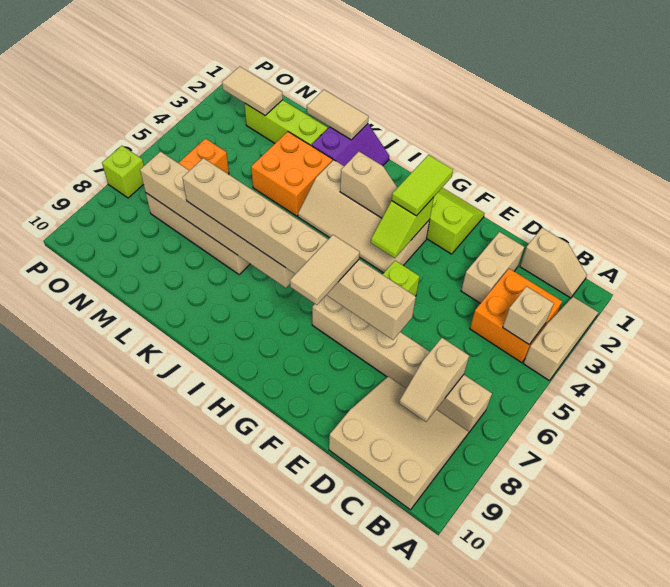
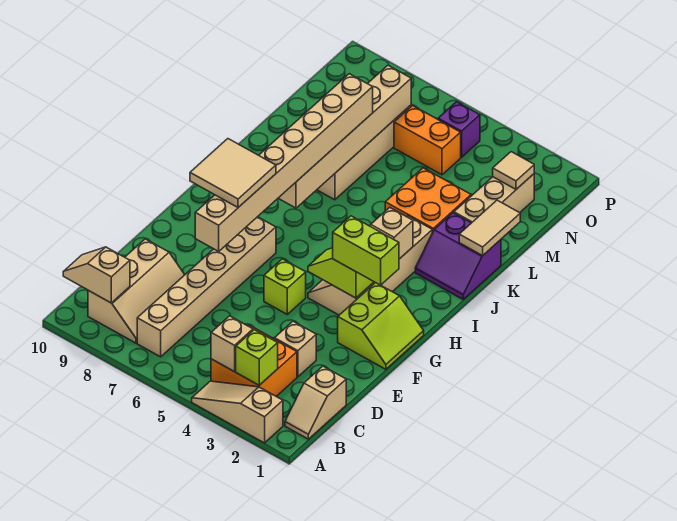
tan slope A2:A4 level 1 top 4 -> tan slope A2:A4 level 1 top 2
tan slope B8:D10 level 1 top 10 -> tan slope B8:D9 level 1 top 9
tan slope C7:C8 level 2 top 7 -> tan slope B9:B10 level 2 top 9
tan brick D2:D3 level 1 -> tan brick D3 level 1
lime tile G2:G3 level 3 -> lime brick G2:G3 level 3
tan tile G7:G8 level 4 -> tan tile F7:G8 level 4
lime brick L2:N2 level 1 -> tan brick L2:N2 level 1
tan tile N2:O2 level 2 -> tan tile N2 level 2
none -> purple brick O5 level 1
lime brick P7 level 1 -> lime brick B3 level 2

